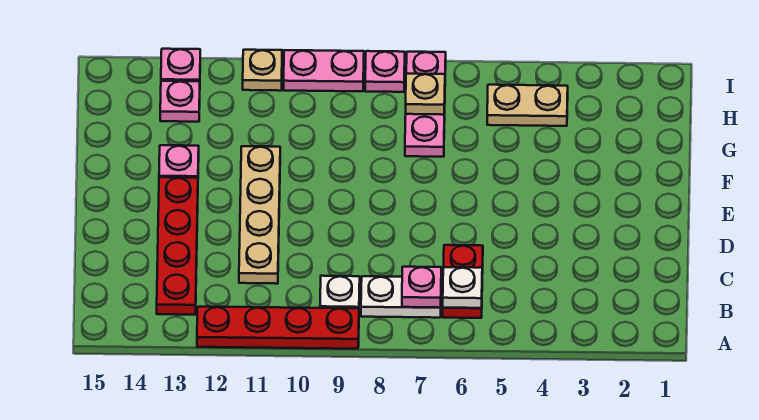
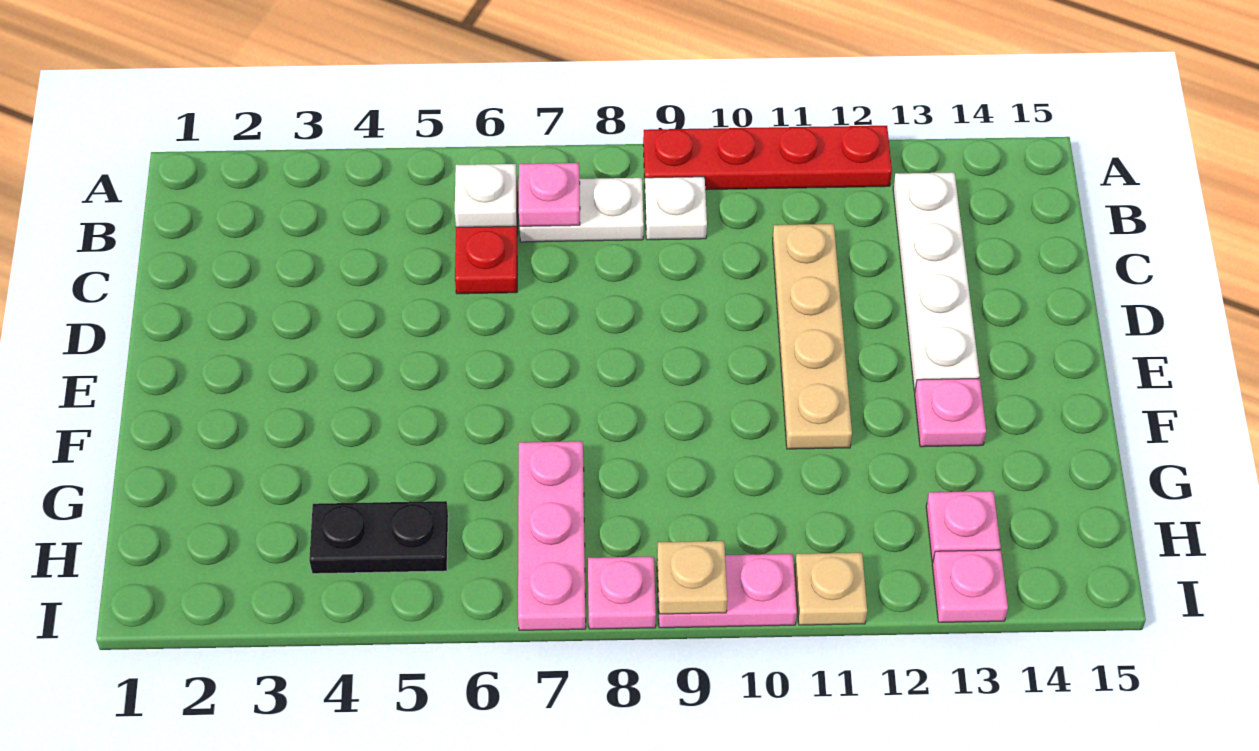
red plate B13:E13 level 1 -> white plate B13:E13 level 1
tan plate H4:H5 level 1 -> black plate H4:H5 level 1
tan plate H7 level 2 -> tan plate I9 level 2

